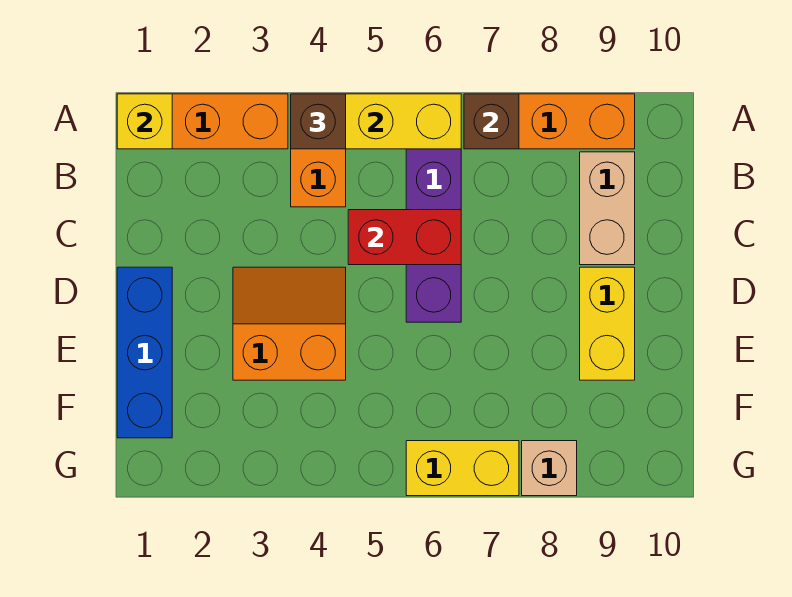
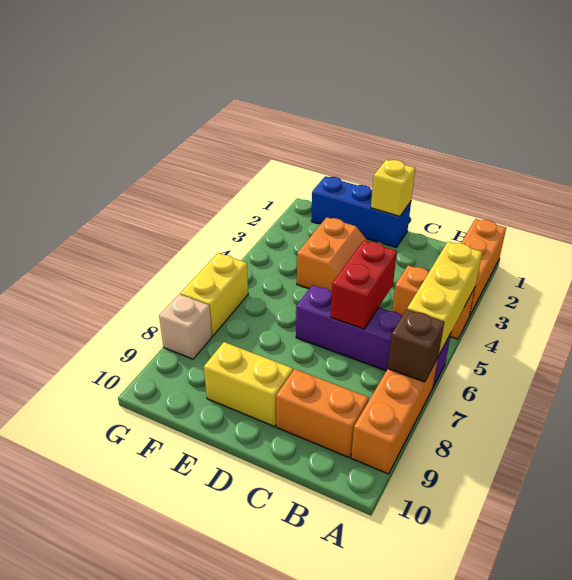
yellow brick A1 level 2 -> yellow brick D1 level 2
brown brick A4 level 3 -> none
tan brick B9:C9 level 1 -> orange brick B9:C9 level 1

